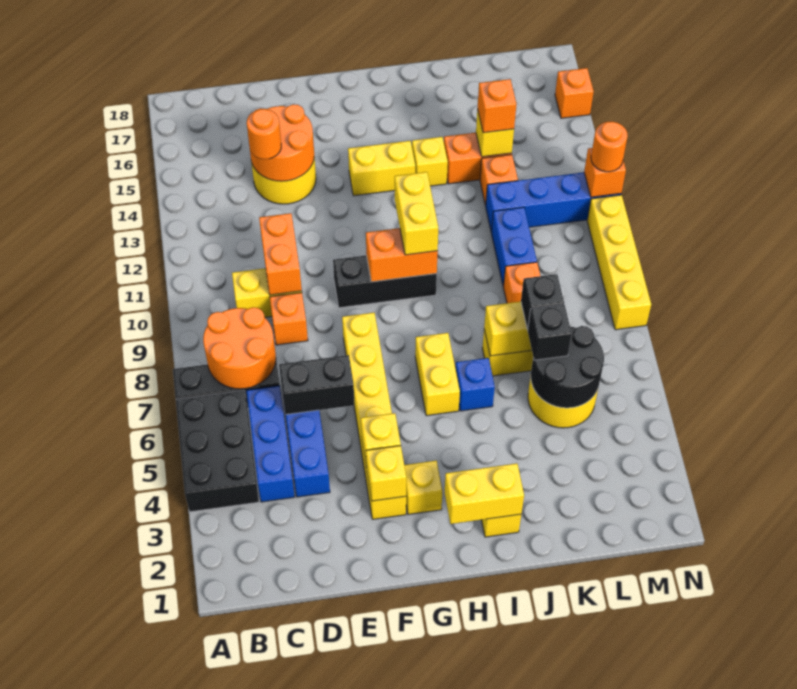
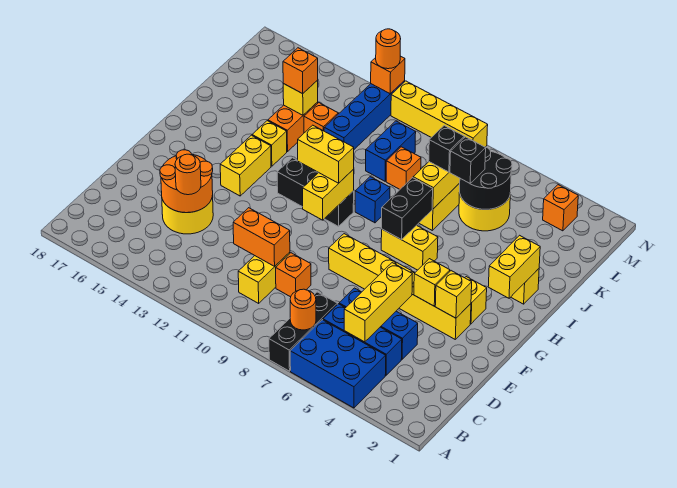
black brick A4:B6 level 1 -> blue brick A4:B6 level 1
orange round brick B7:C8 level 2 -> orange round brick B7 level 2
none -> yellow brick C5:E5 level 2
black brick D6:E6 level 2 -> black brick H7:I7 level 2
black brick F10:H10 level 1 -> black brick H10:H12 level 1
orange brick G10:H10 level 2 -> yellow brick G10:H10 level 2
blue brick I6 level 1 -> blue brick I9 level 1
blue brick K10:K11 level 1 -> blue brick K10:L10 level 1
orange brick N16 level 1 -> orange brick M3 level 1

